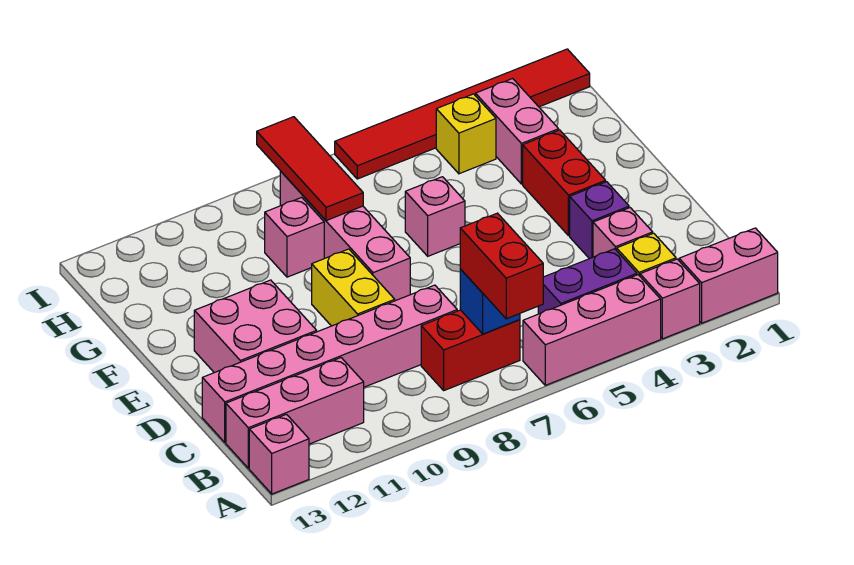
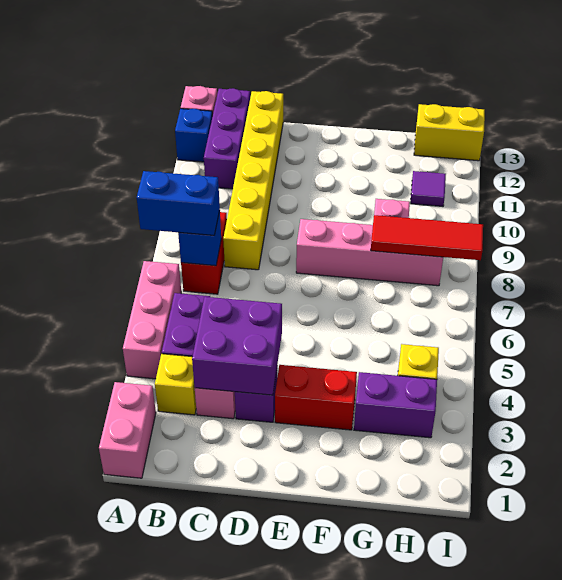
pink brick A3 level 1 -> none
red brick A7:B7 level 3 -> blue brick A7:B7 level 3
none -> blue brick A12 level 1
pink brick B11:B13 level 1 -> purple brick B11:B13 level 1
none -> purple brick C3:D4 level 2
pink brick C8:C13 level 1 -> yellow brick C8:C13 level 1
yellow brick D9:E9 level 1 -> yellow brick H13:I13 level 1
pink brick D11:E12 level 1 -> none
pink brick F6 level 1 -> none
pink brick G3:H3 level 1 -> purple brick G3:H3 level 1
none -> purple tile H11 level 1
red tile I1:I6 level 1 -> none

